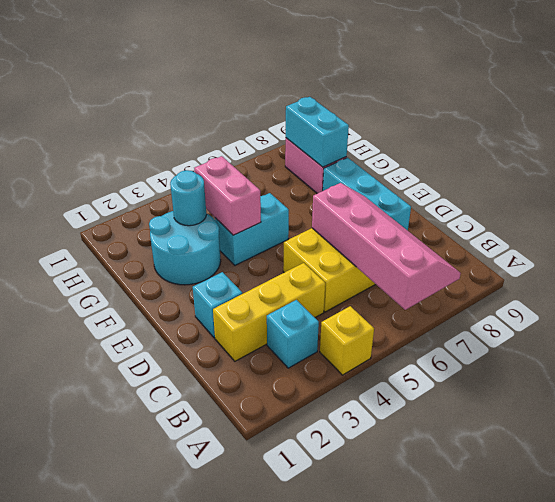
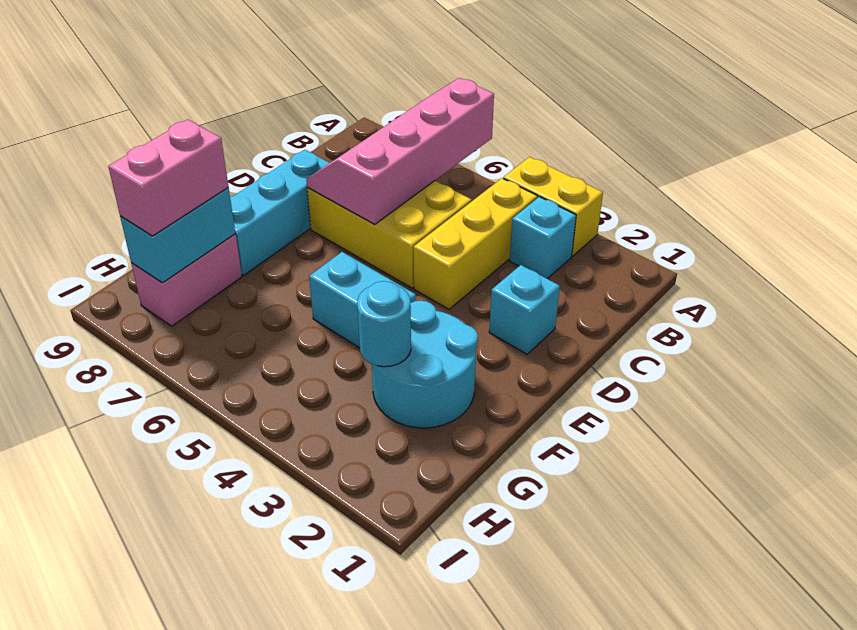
yellow brick A4 level 1 -> yellow brick A3:A4 level 1
yellow brick C2:C4 level 1 -> yellow brick B4:D4 level 1
pink brick F4:G4 level 2 -> pink brick G8:H8 level 3

